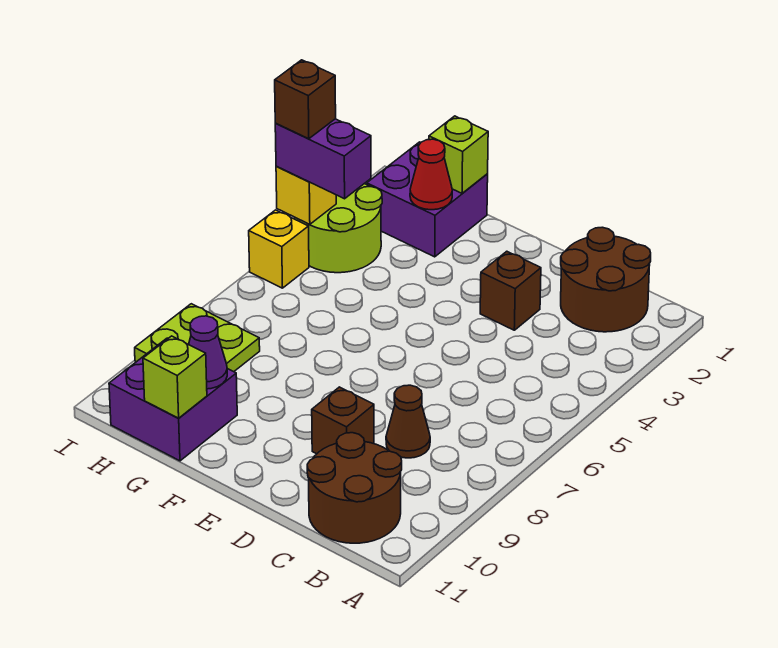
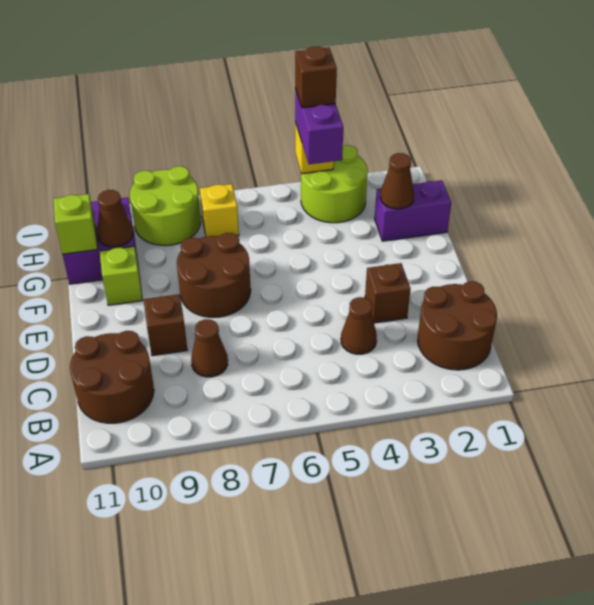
none -> brown cone C4 level 1
none -> brown round brick E7:F8 level 1
purple brick G1:H2 level 1 -> purple brick G1:G2 level 1
lime brick G1 level 2 -> lime brick F10 level 1
red cone G2 level 2 -> brown cone G2 level 2
purple cone G10 level 2 -> brown cone G10 level 2
lime plate H8:I9 level 1 -> lime round brick H8:I9 level 1
yellow brick I5 level 1 -> yellow brick H7 level 1

